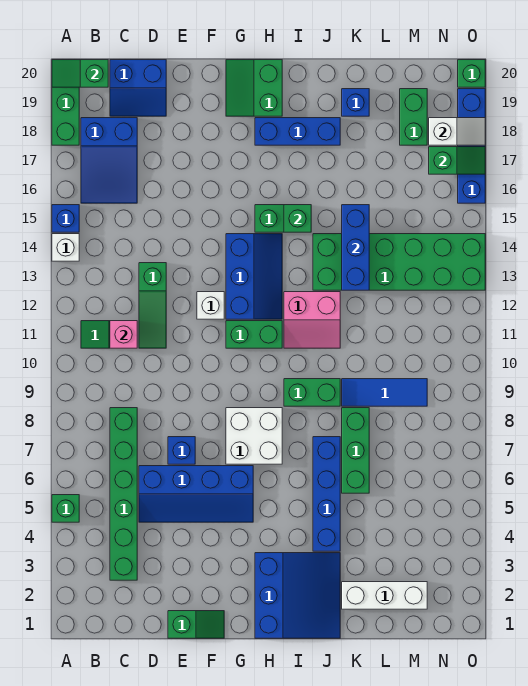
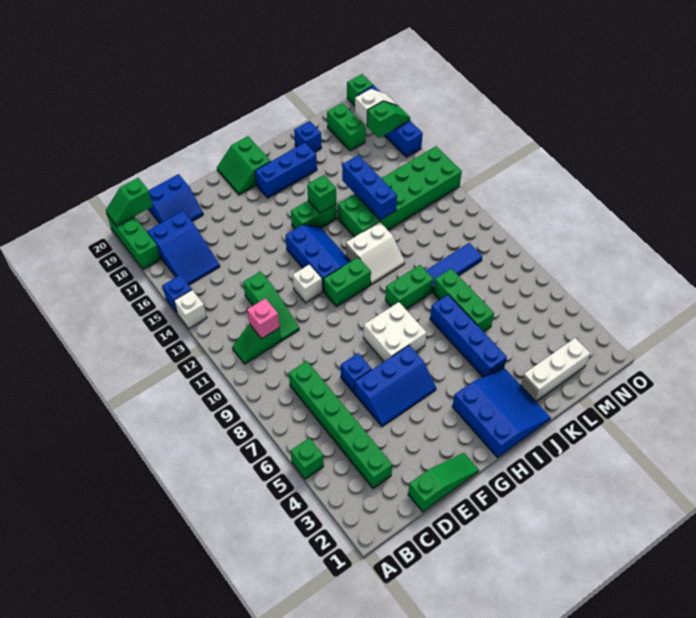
blue slope D5:G6 level 1 top 6 -> blue slope E5:G6 level 1 top 6
green slope E1:F1 level 1 top E -> green slope D1:F1 level 1 top D
pink slope I11:J12 level 1 top 12 -> white slope I11:J12 level 1 top 12

